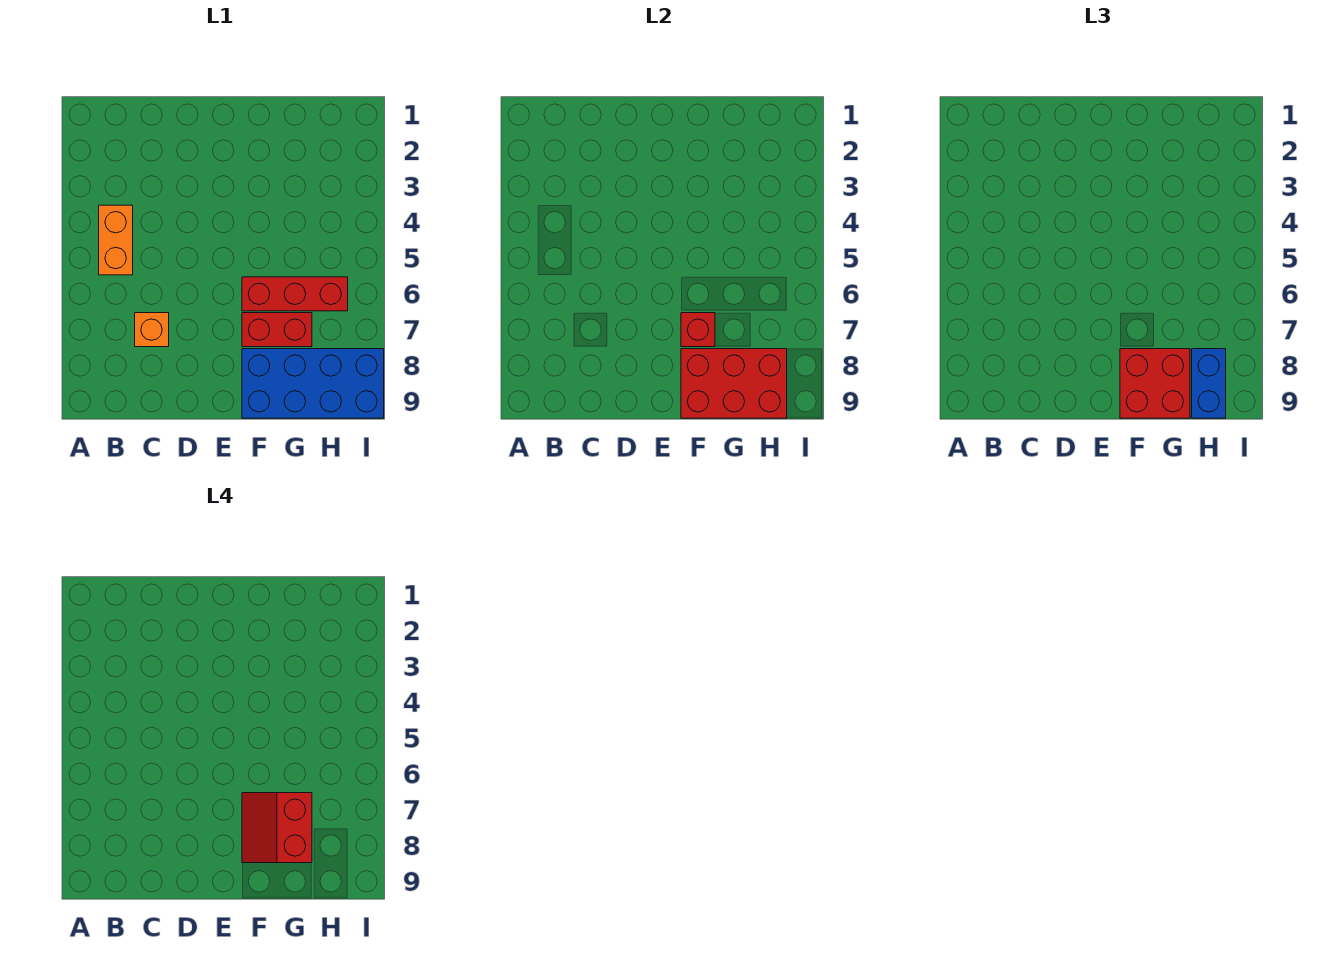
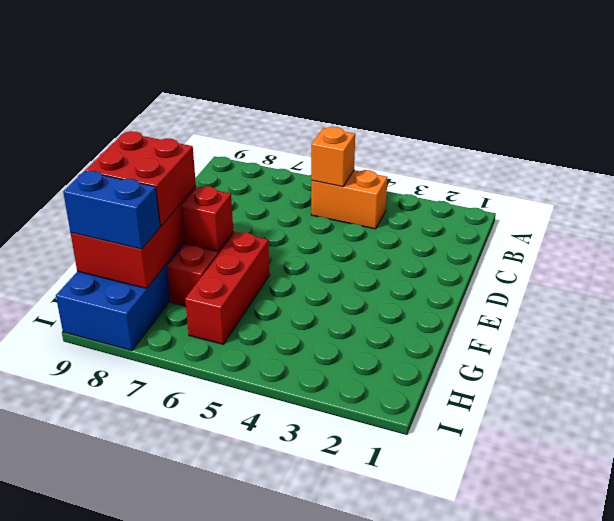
orange brick C7 level 1 -> orange brick B5 level 2
red slope F7:G8 level 4 top G -> none

